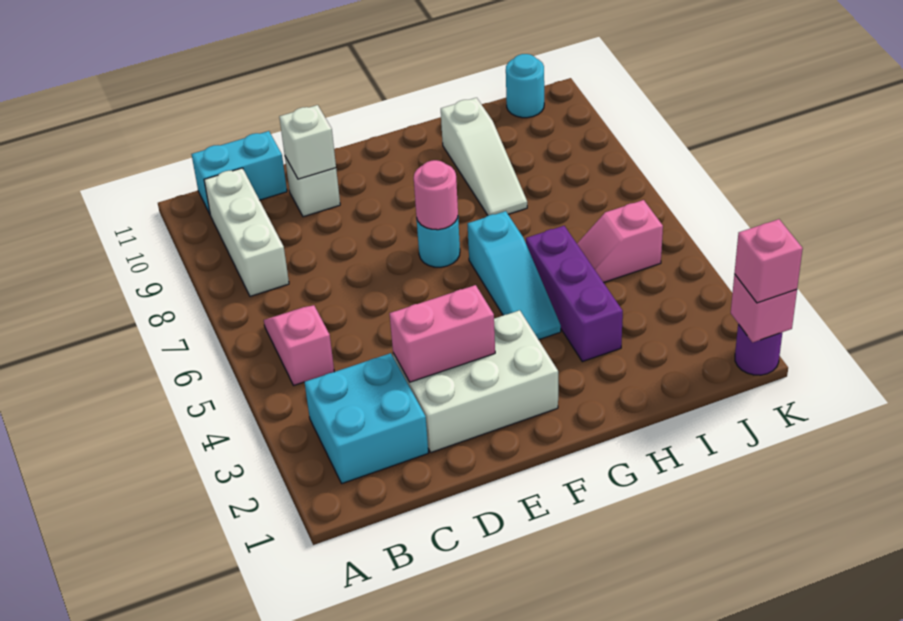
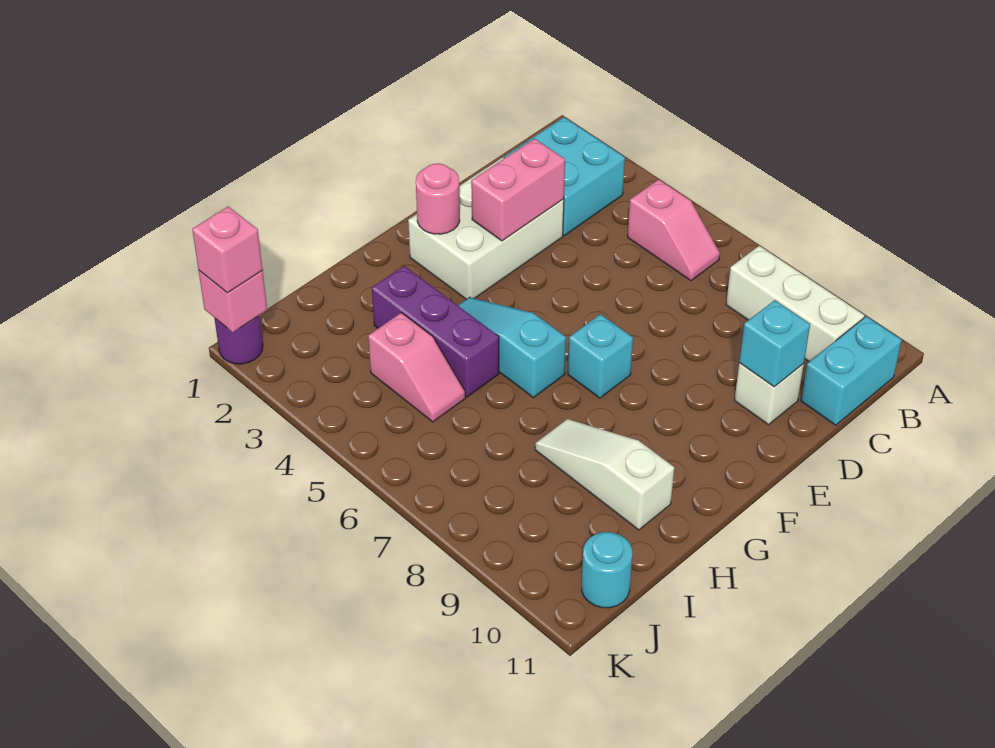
white brick D10 level 2 -> cyan brick D10 level 2
cyan round brick F7 level 1 -> cyan brick F7 level 1
pink round brick F7 level 2 -> pink round brick F2 level 2
pink slope I5:J5 level 1 top J -> pink slope I4:I5 level 1 top 4

